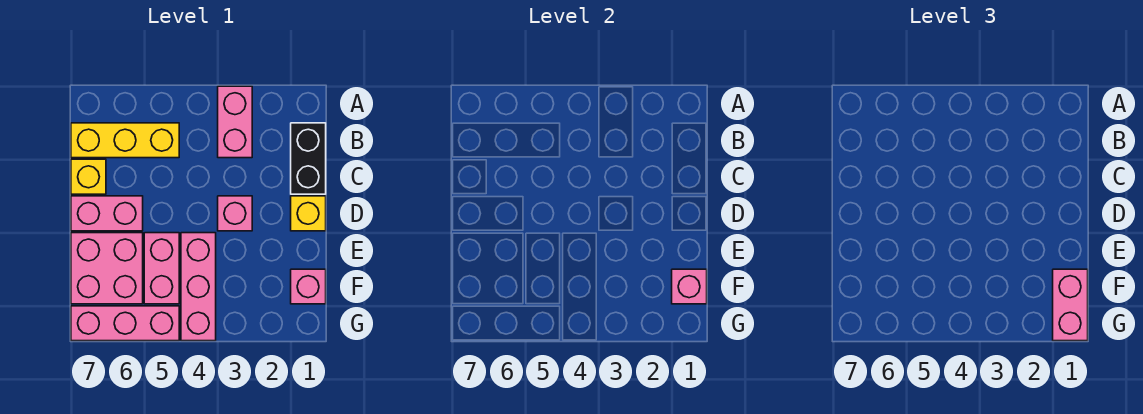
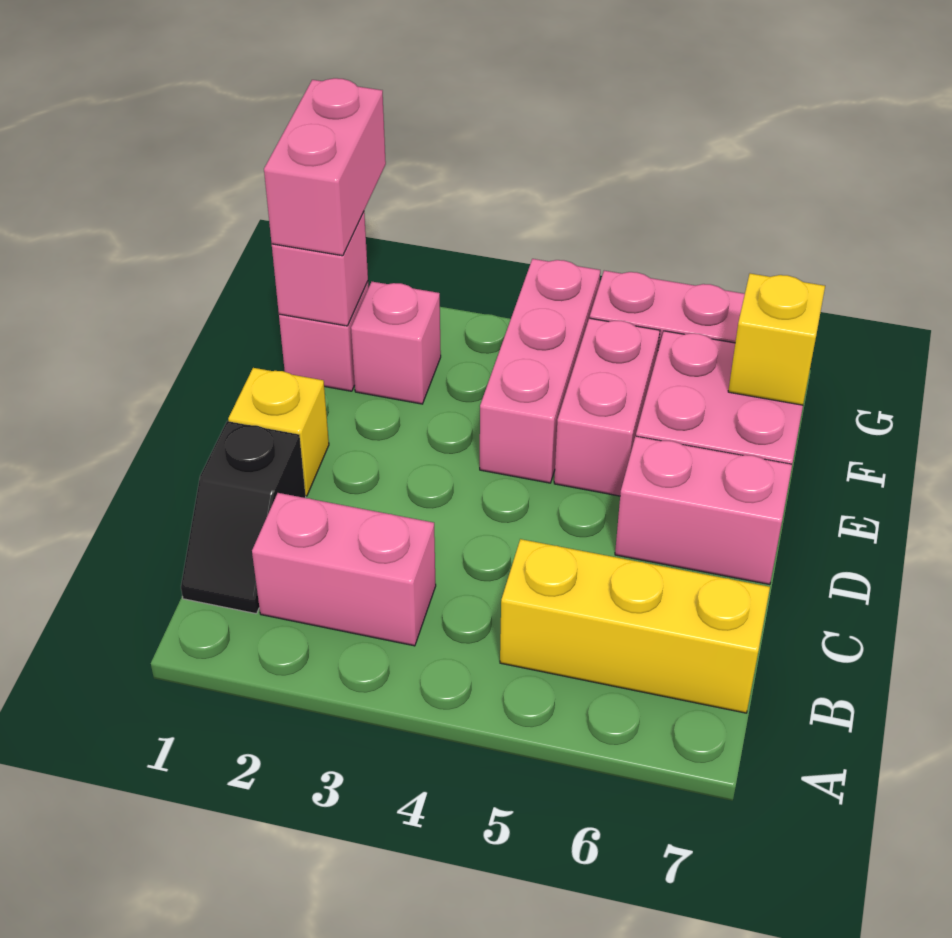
pink brick A3:B3 level 1 -> pink brick B2:B3 level 1
black brick B1:C1 level 1 -> black slope B1:C1 level 1 top C
yellow brick C7 level 1 -> yellow brick F7 level 2
pink brick D3 level 1 -> pink brick F2 level 1

